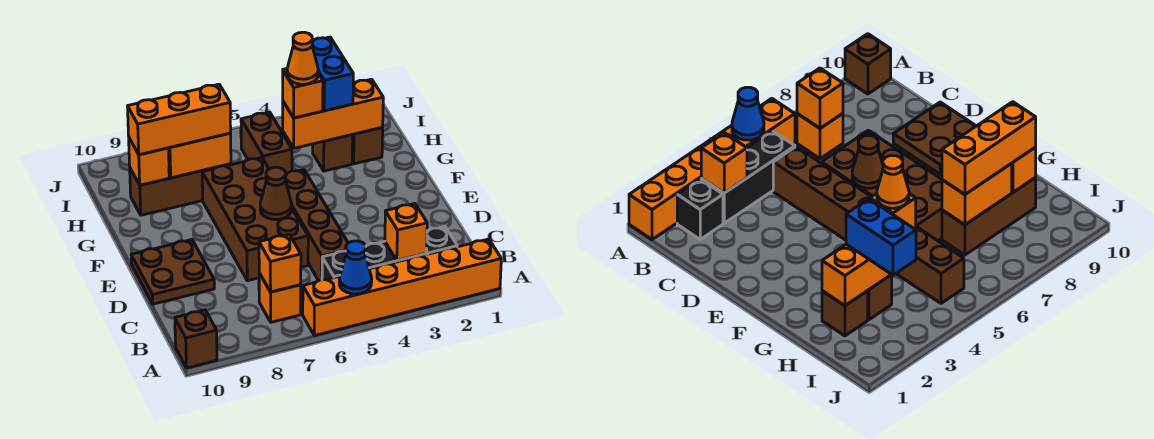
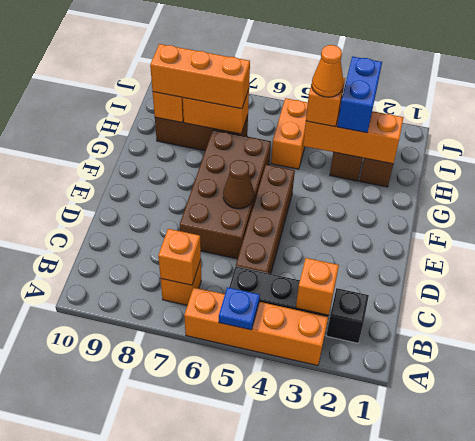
orange brick A1:A6 level 1 -> orange brick A3:A6 level 1
blue cone A5 level 2 -> blue plate A5 level 2
brown brick A10 level 1 -> none
brown plate D9:E10 level 1 -> none
brown brick H5:I5 level 1 -> orange brick H5:I5 level 1

